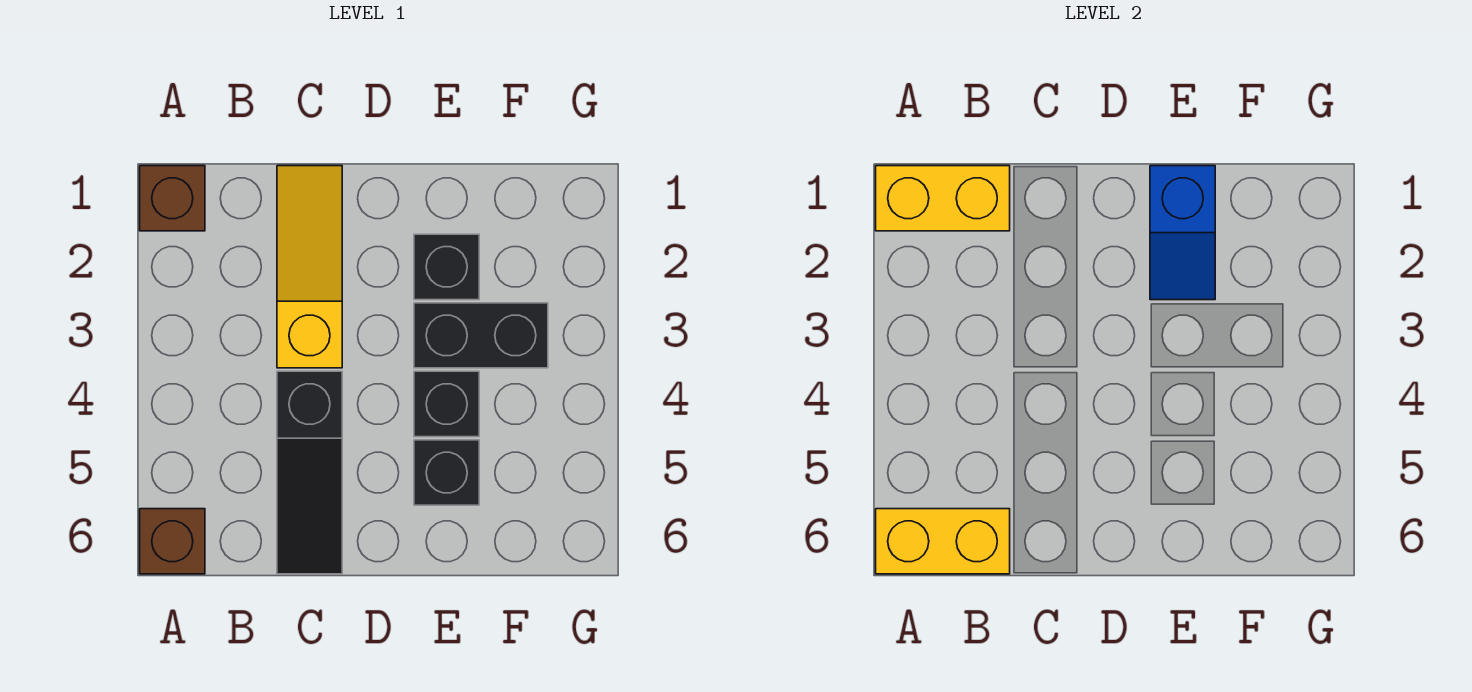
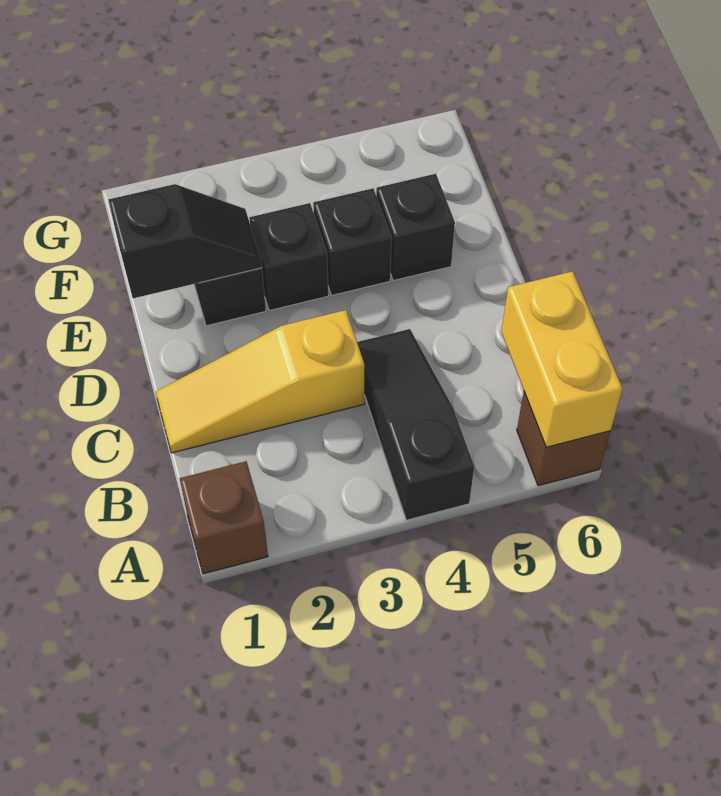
yellow brick A1:B1 level 2 -> none
black slope C4:C6 level 1 top 4 -> black slope A4:C4 level 1 top A
blue slope E1:E2 level 2 top 1 -> black slope E1:E2 level 2 top 1
black brick E3:F3 level 1 -> black brick E3 level 1

